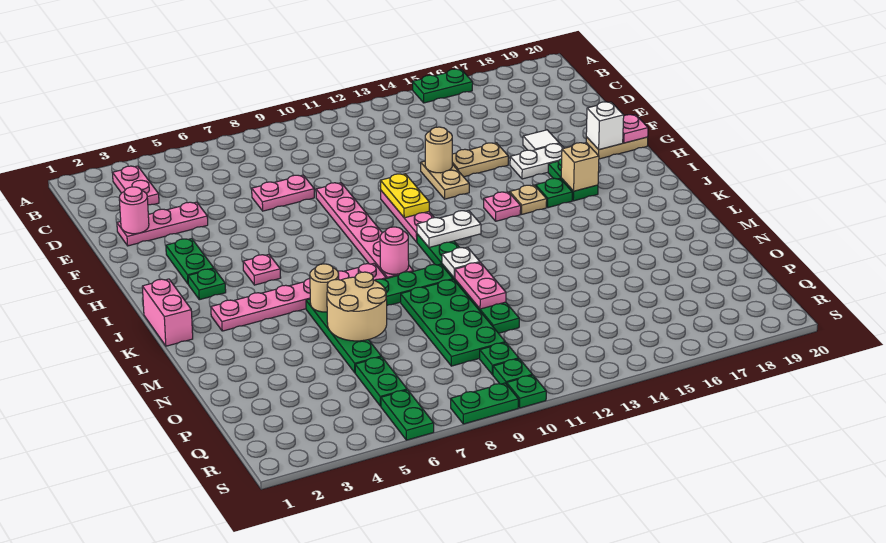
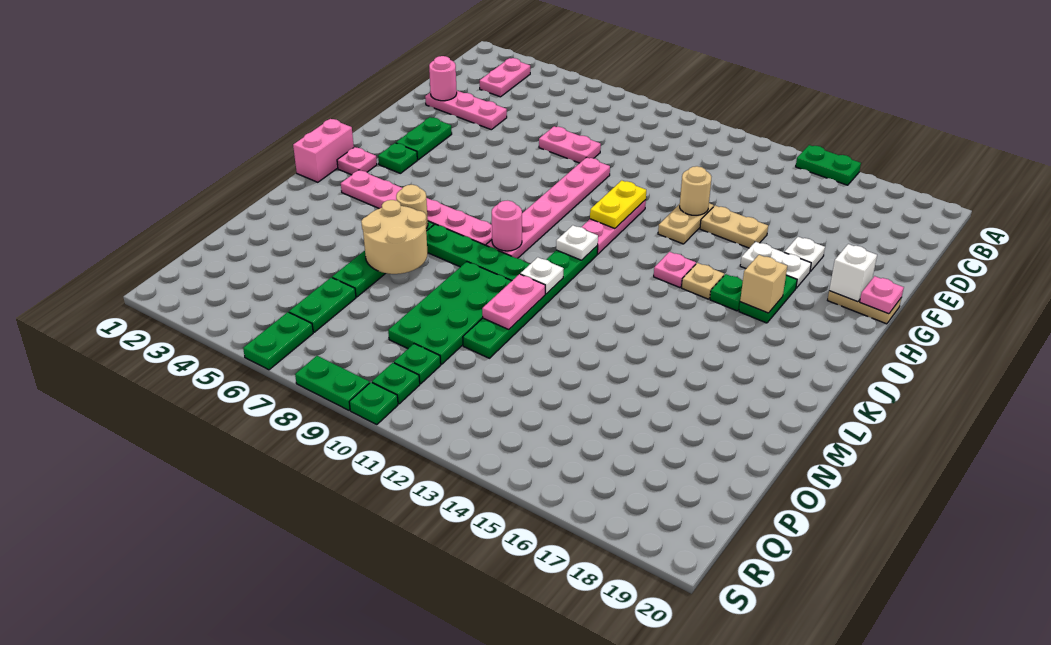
white tile F17 level 1 -> white plate F17 level 1
pink plate I5 level 1 -> pink plate J2 level 1
white plate J11:J12 level 2 -> white plate J11 level 2

